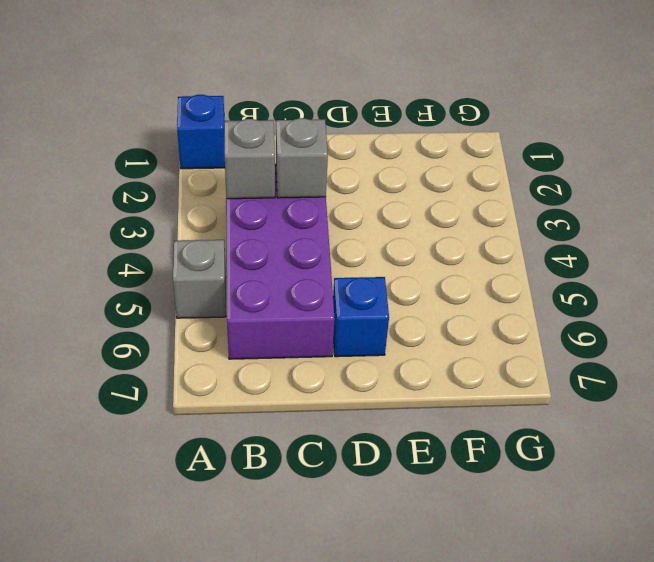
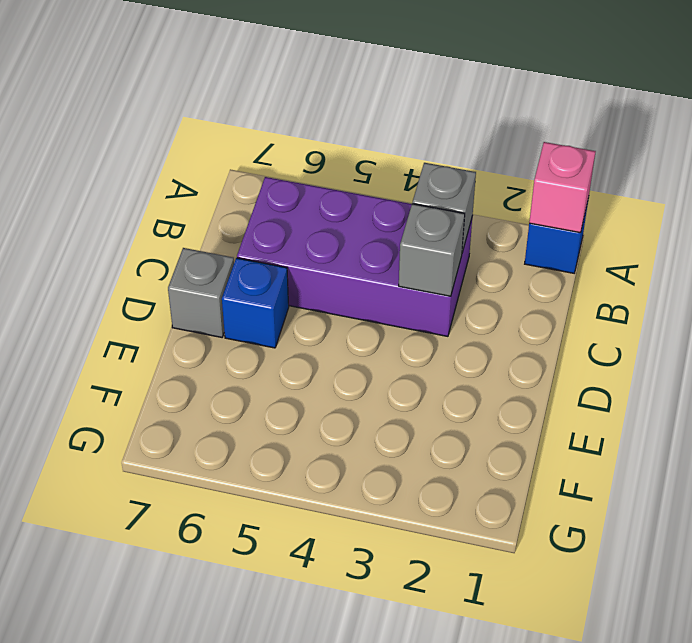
none -> pink brick A1 level 2
grey brick A5 level 1 -> grey brick D7 level 1

